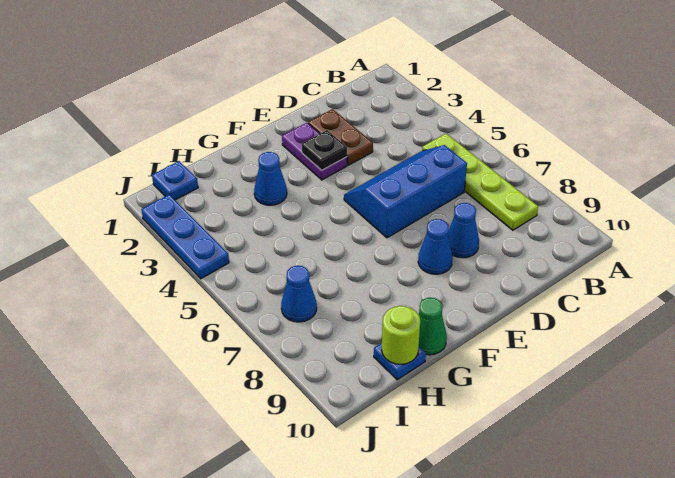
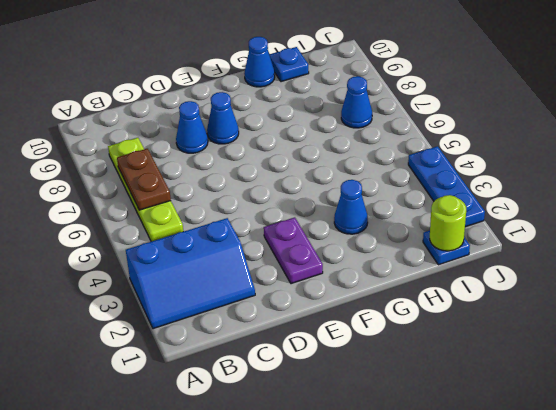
blue slope C5:E6 level 1 top 6 -> blue slope A2:C3 level 1 top 3
brown plate D2:D3 level 1 -> brown plate B6:B7 level 2
black plate E3 level 2 -> none
green cone G10 level 1 -> blue cone G10 level 1
lime round brick H10 level 2 -> lime round brick I1 level 2

